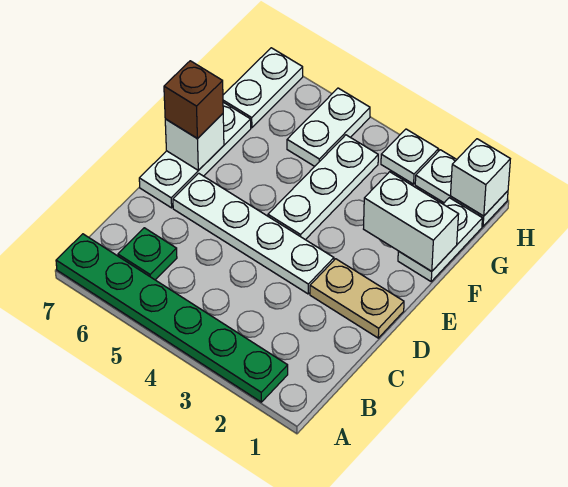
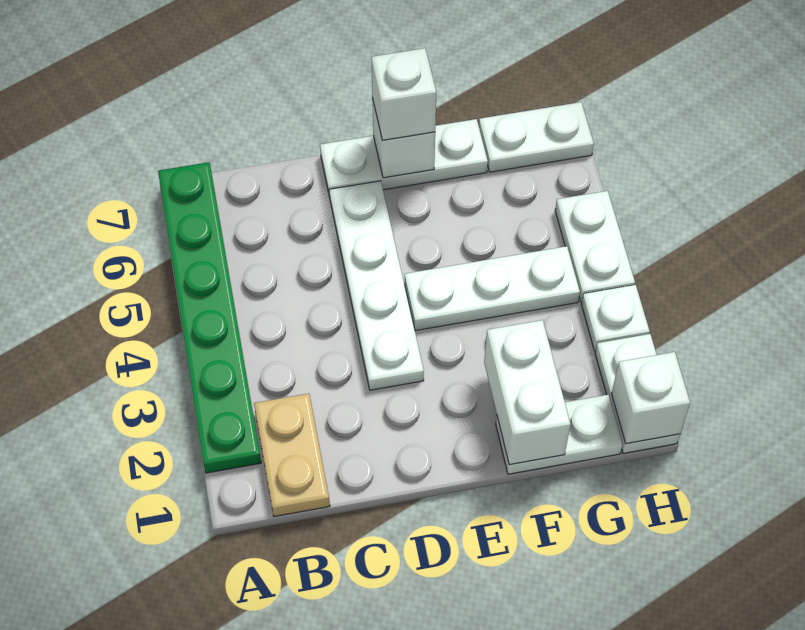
green plate B6 level 1 -> none
tan plate D1:D2 level 1 -> tan plate B1:B2 level 1
brown brick E7 level 3 -> white brick E7 level 3
white plate G5:H5 level 1 -> white plate H4:H5 level 1

